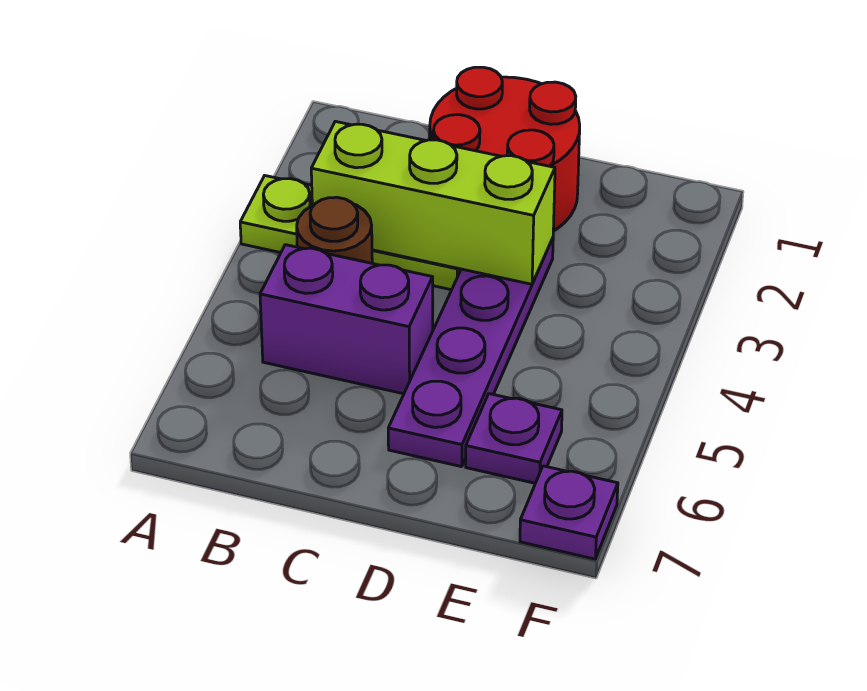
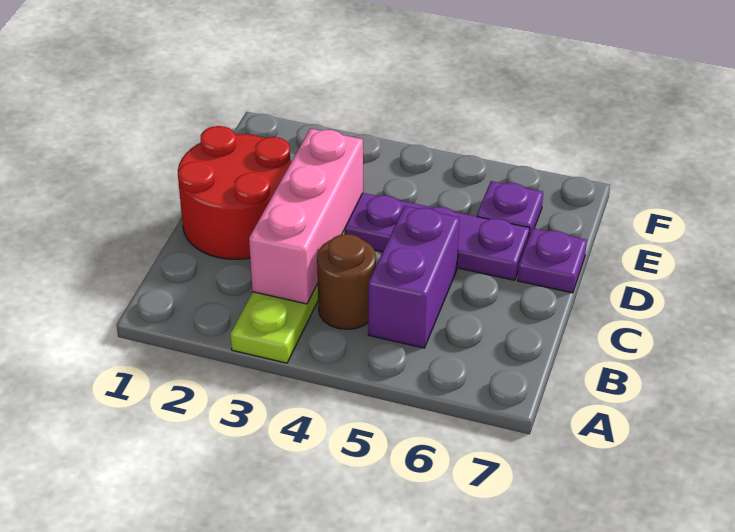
lime brick B3:D3 level 2 -> pink brick B3:D3 level 2
purple plate F7 level 1 -> purple plate D7 level 1

